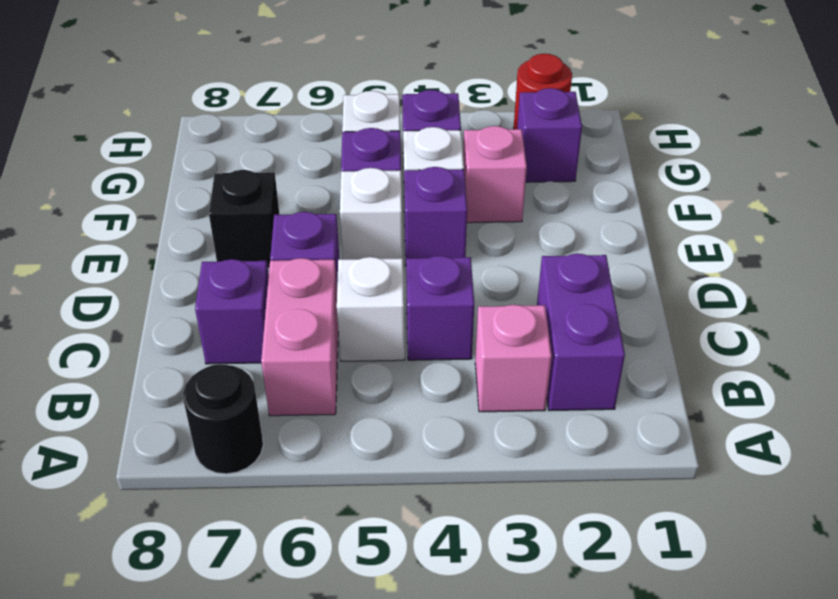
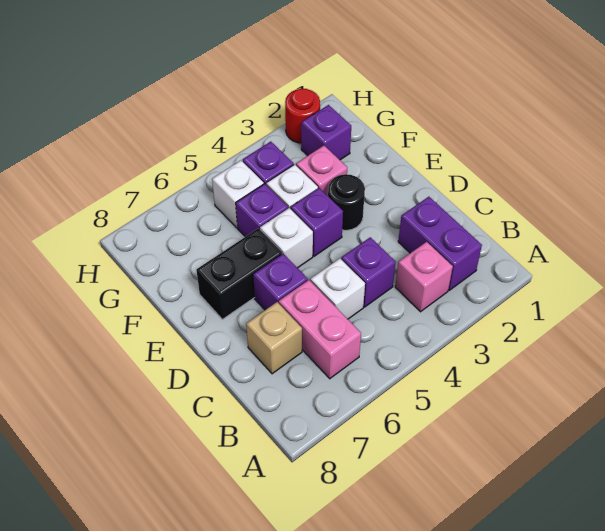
black round brick A7 level 1 -> black round brick E3 level 1
purple brick C7 level 1 -> tan brick C7 level 1
black brick E7 level 1 -> black brick E6:E7 level 1

